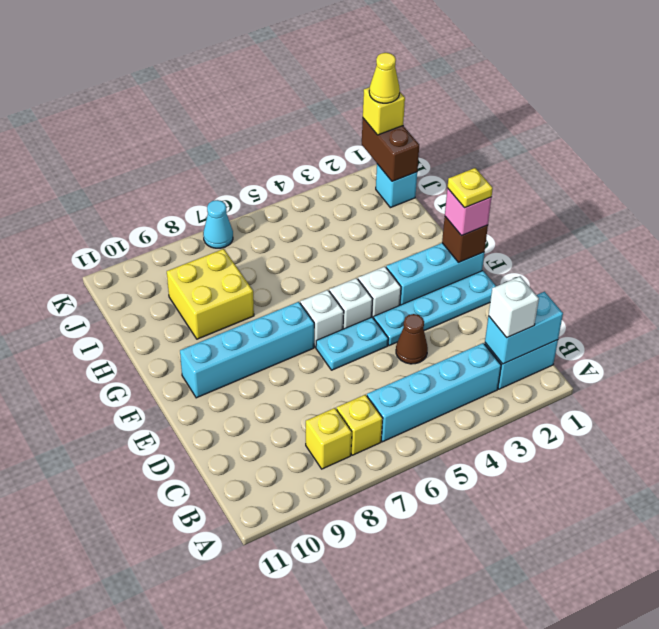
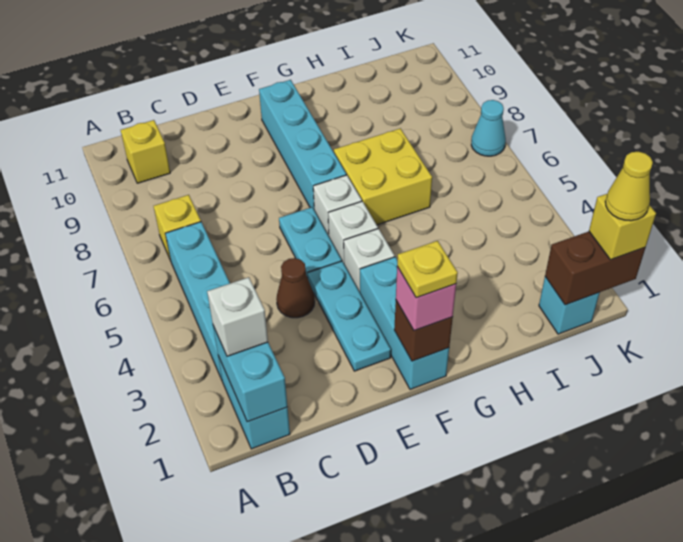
yellow brick B8 level 1 -> yellow brick B10 level 1
cyan plate E1:E4 level 1 -> cyan plate E2:E4 level 1
yellow brick H8:I9 level 1 -> yellow brick G6:H7 level 1

